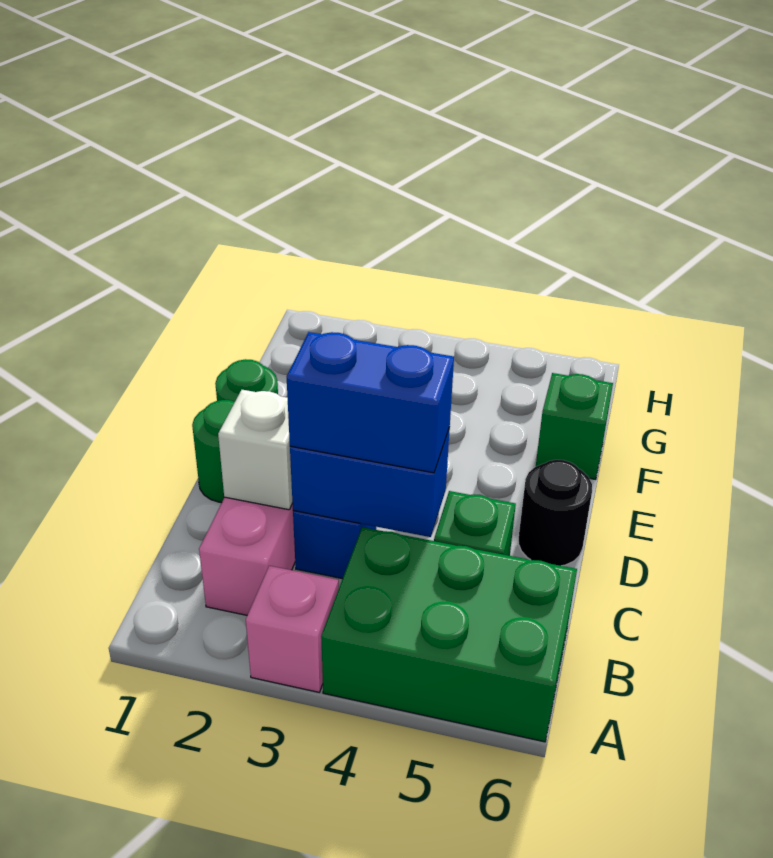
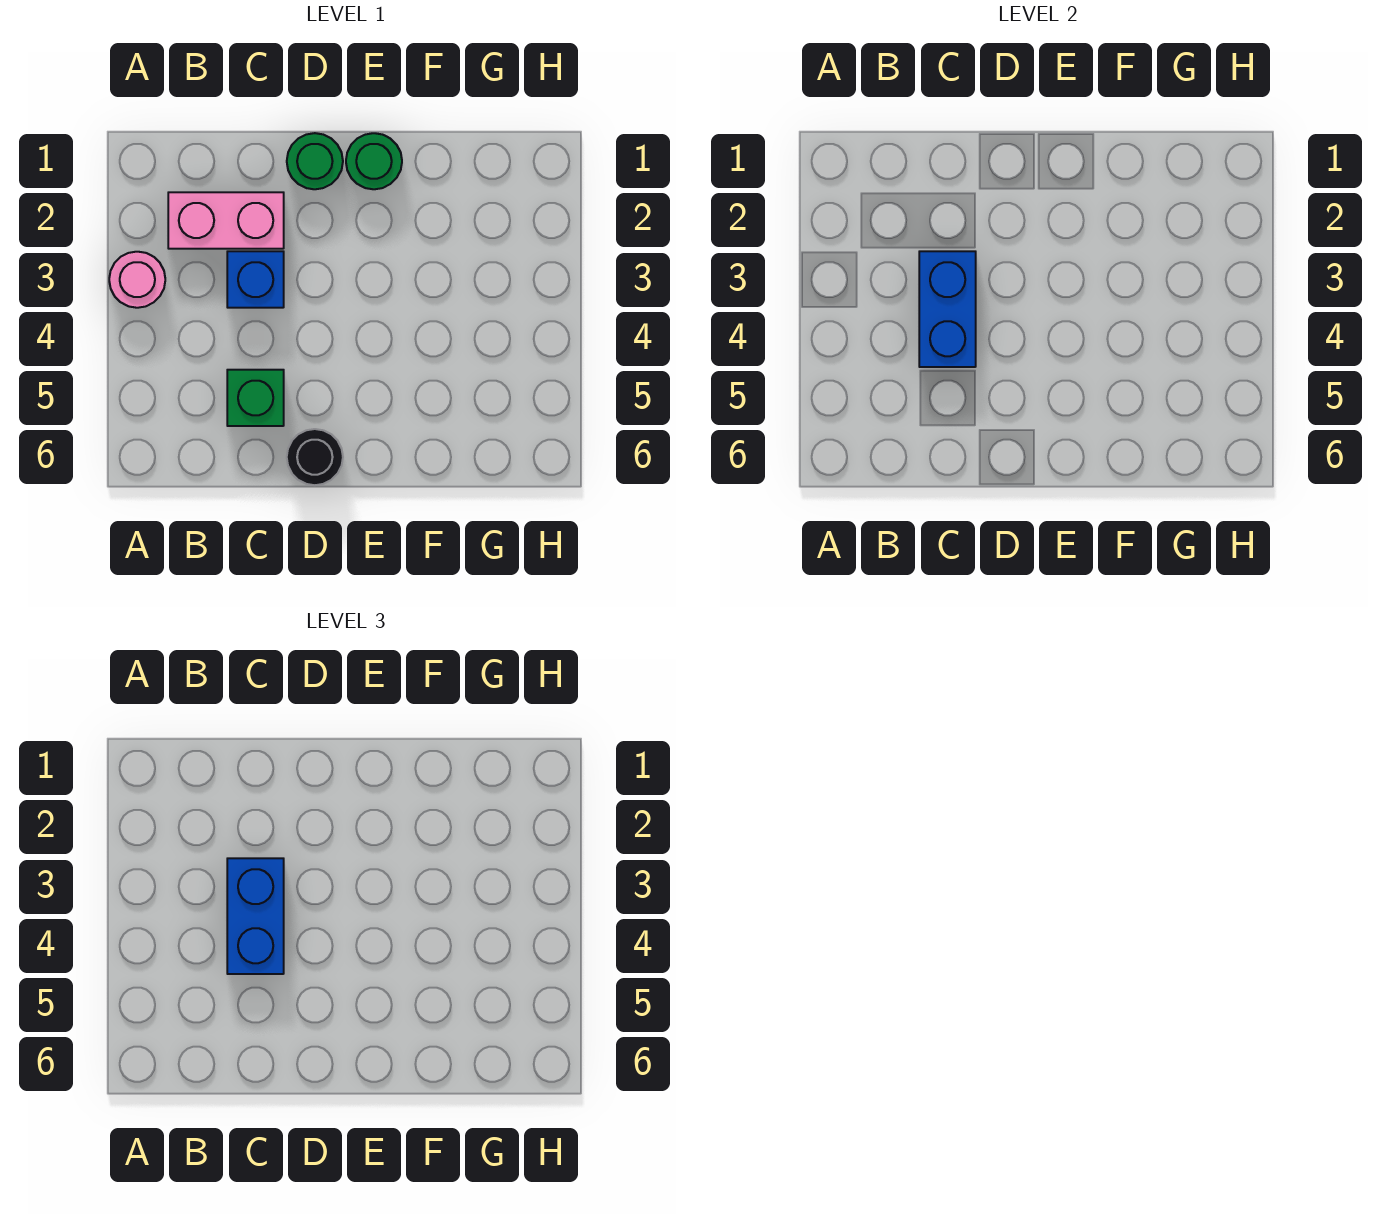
pink brick A3 level 1 -> pink round brick A3 level 1
green brick A4:B6 level 1 -> none
white brick C2 level 2 -> none
green brick F6 level 1 -> none

